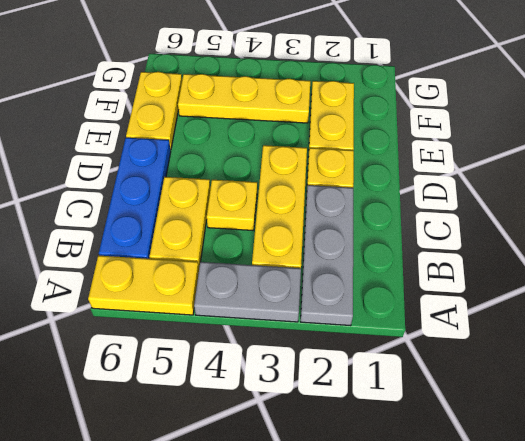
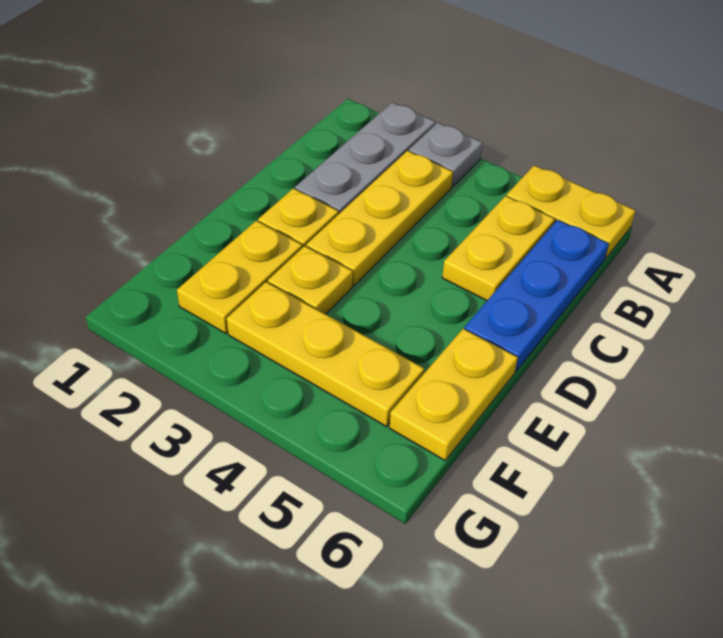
grey plate A3:A4 level 1 -> grey plate A3 level 1
yellow plate C4 level 1 -> yellow plate E3 level 1

